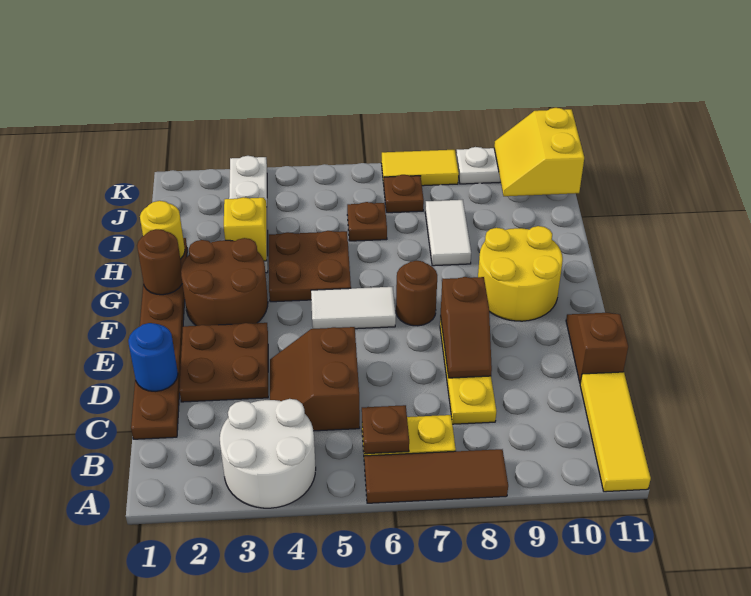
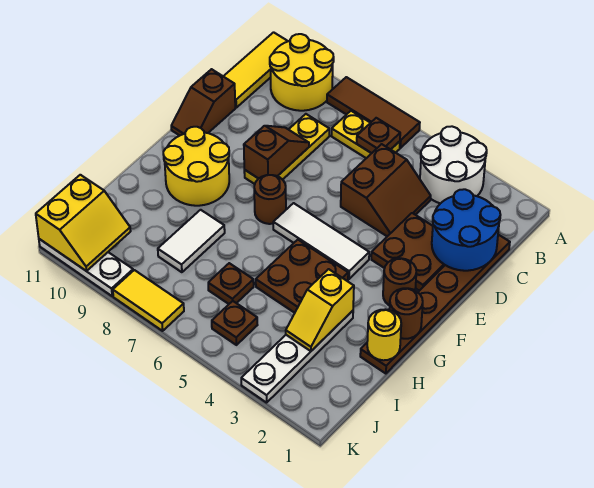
none -> yellow round brick A9:B10 level 1
blue round brick D1 level 2 -> blue round brick C1:D2 level 2
brown round brick F2:G3 level 1 -> brown round brick F2 level 1
white tile F5:F6 level 1 -> white tile F4:F6 level 1
brown plate J7 level 1 -> brown plate J5 level 1

